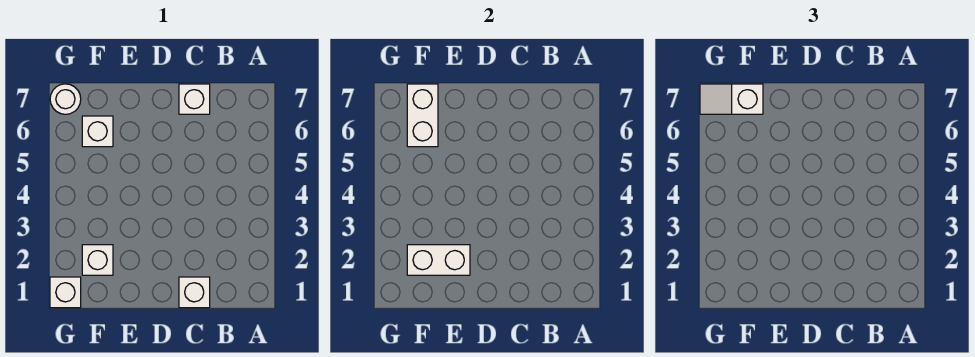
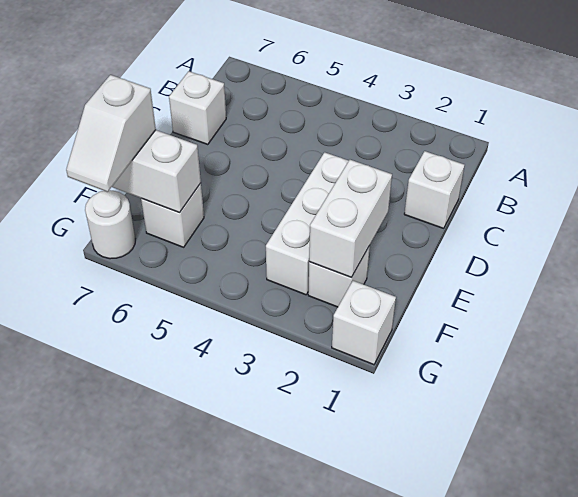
none -> white brick D3:F3 level 1

